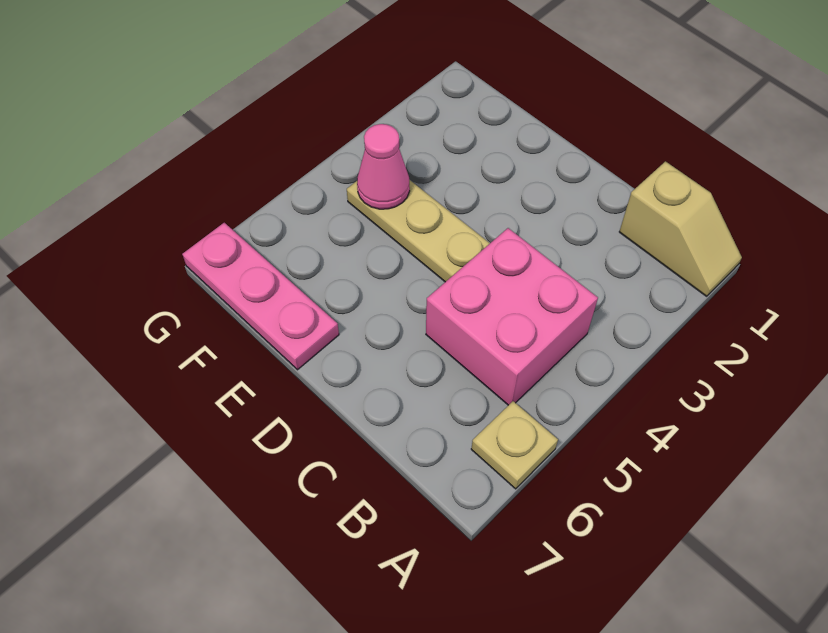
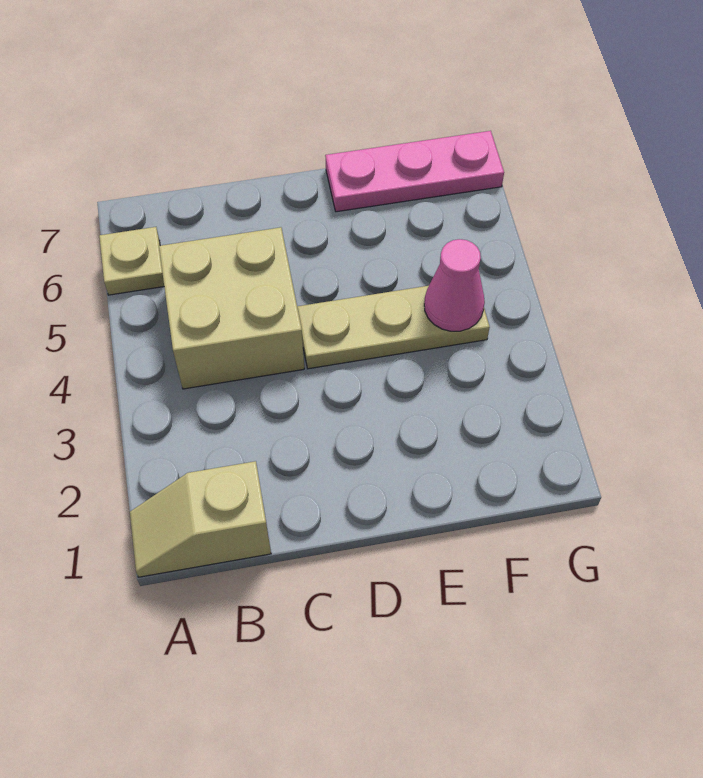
pink brick B4:C5 level 1 -> tan brick B4:C5 level 1

